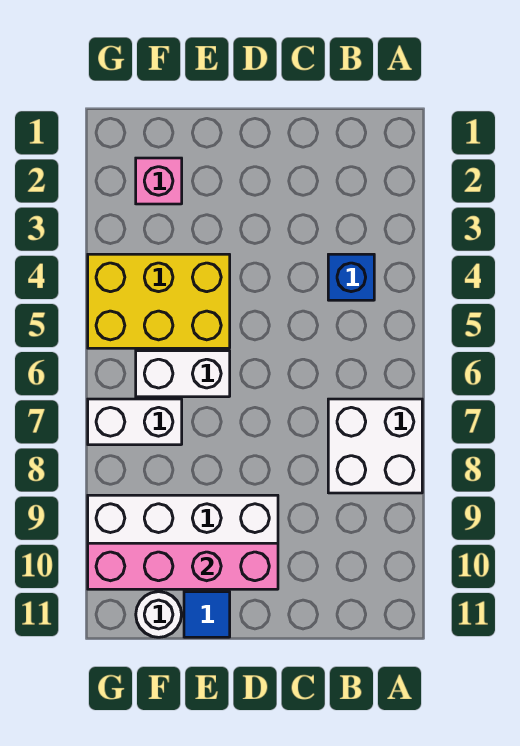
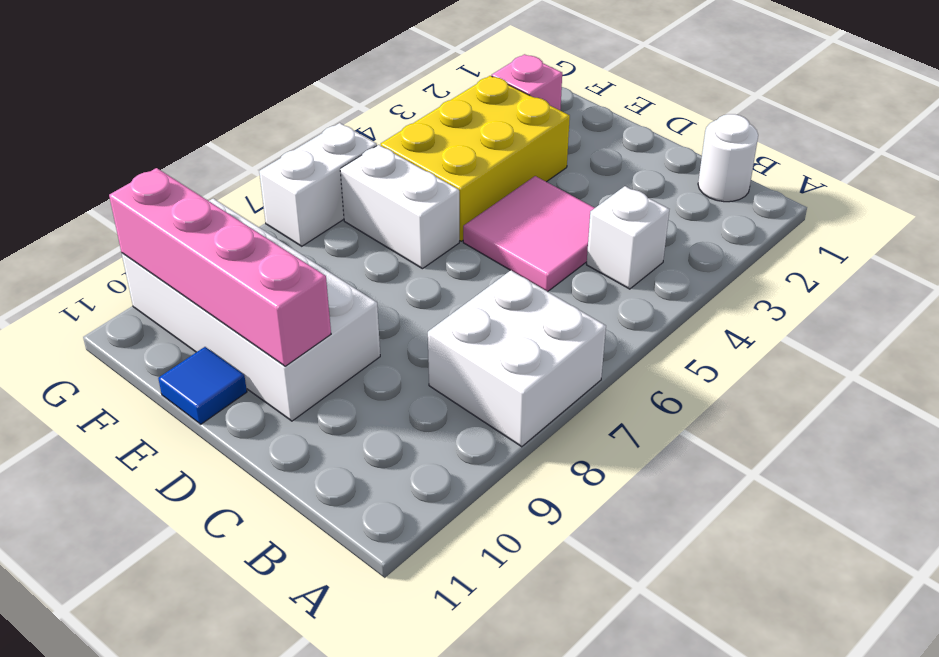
blue brick B4 level 1 -> white brick B4 level 1
none -> pink tile C4:D5 level 1
yellow brick E4:G5 level 1 -> yellow brick E3:F5 level 1
white brick F7:G7 level 1 -> white brick G6:G7 level 1
white round brick F11 level 1 -> white round brick B1 level 1

